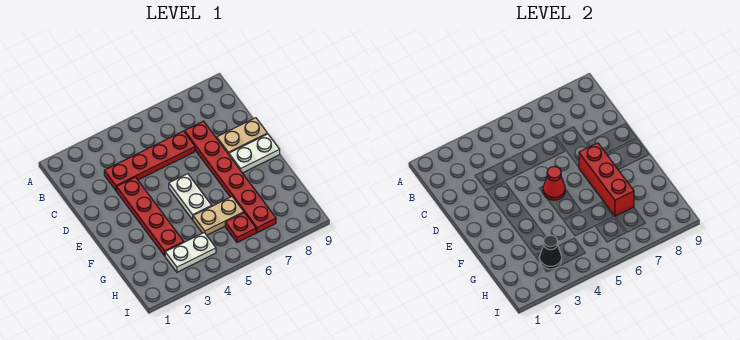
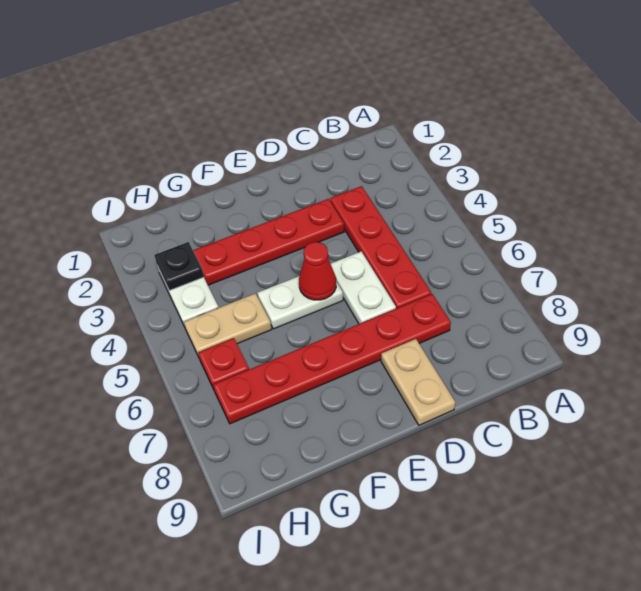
red brick E7:G7 level 2 -> none
white plate E8:E9 level 1 -> white plate D5:D6 level 1
tan plate G5:G6 level 1 -> tan plate G5:H5 level 1
black cone H3 level 2 -> black plate H3 level 2

